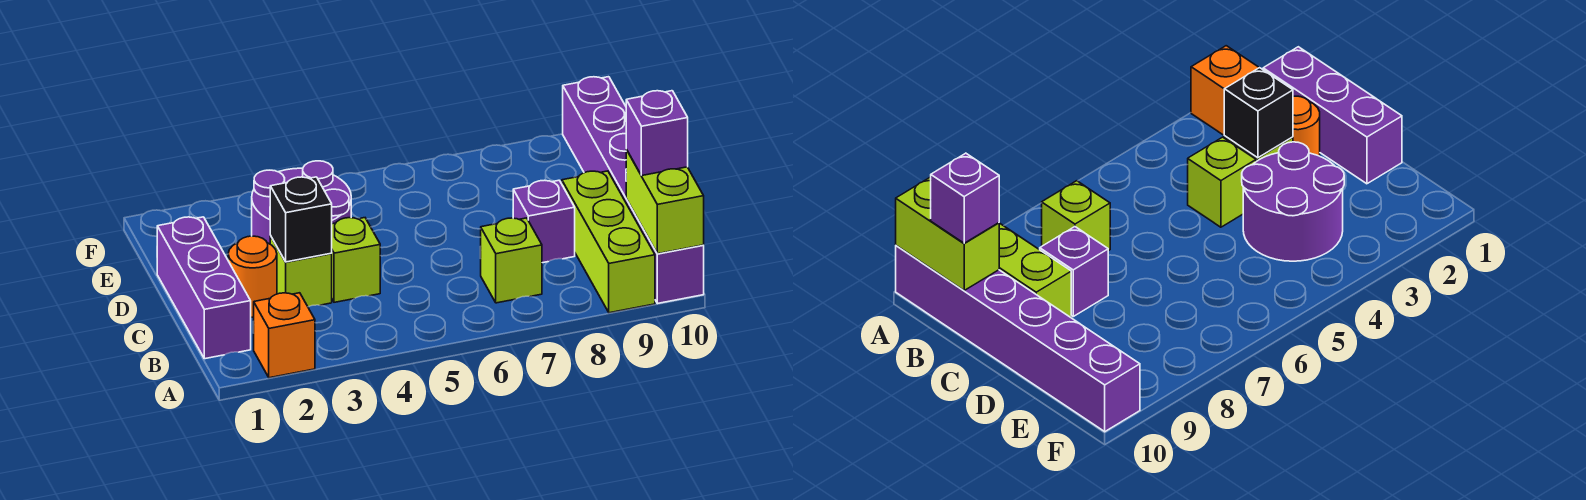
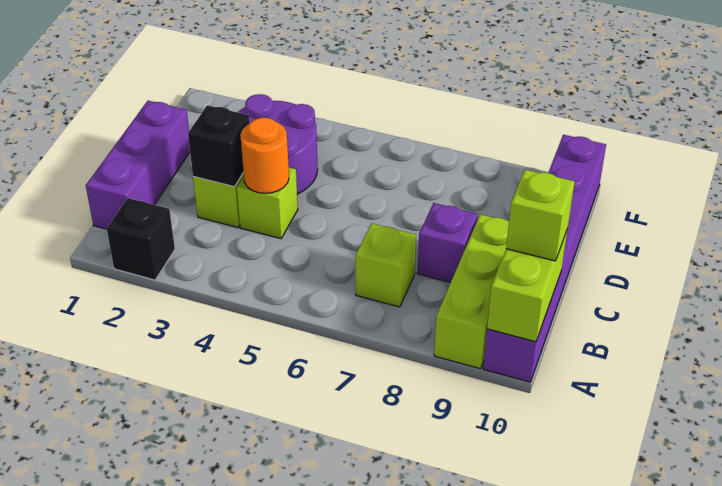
orange brick A2 level 1 -> black brick A2 level 1
purple brick B10 level 3 -> lime brick B10 level 3
orange round brick C2 level 1 -> orange round brick C4 level 2

